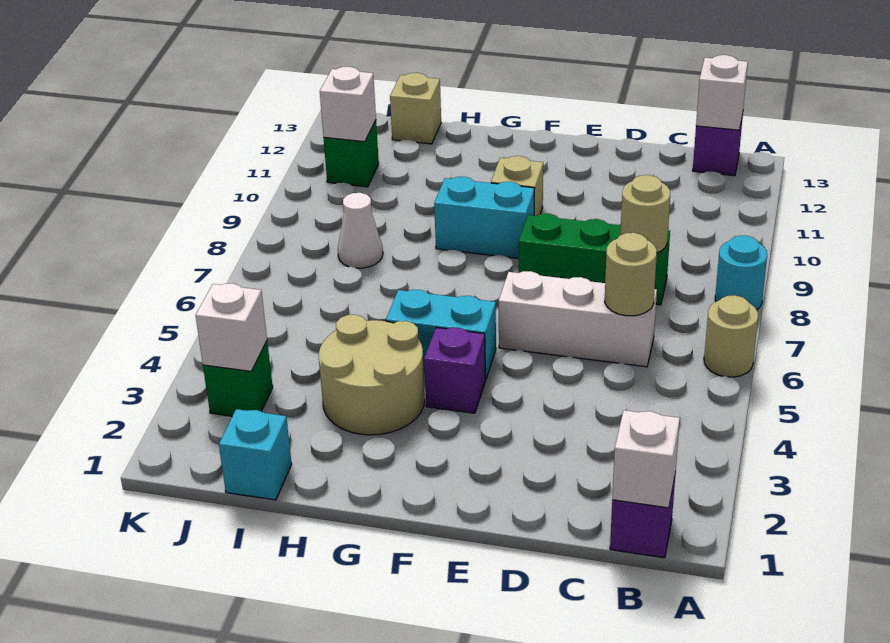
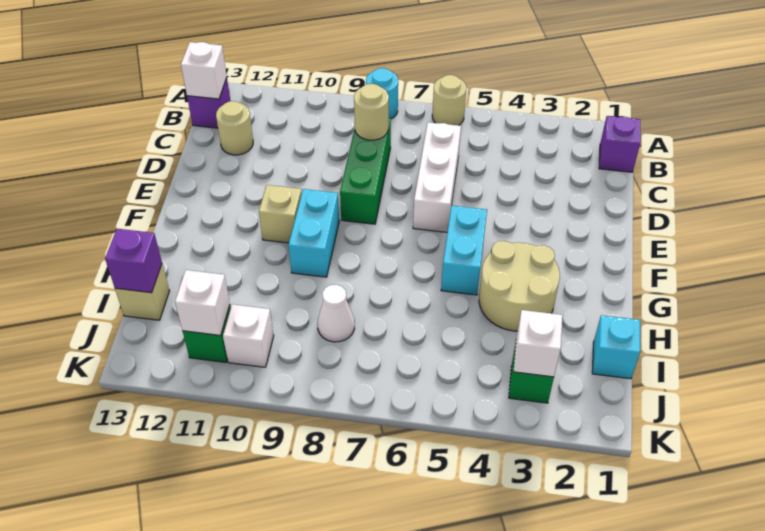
white brick B1 level 2 -> white brick J10 level 1
tan round brick C6 level 2 -> tan round brick C12 level 1
purple brick F4 level 1 -> purple brick I13 level 2

